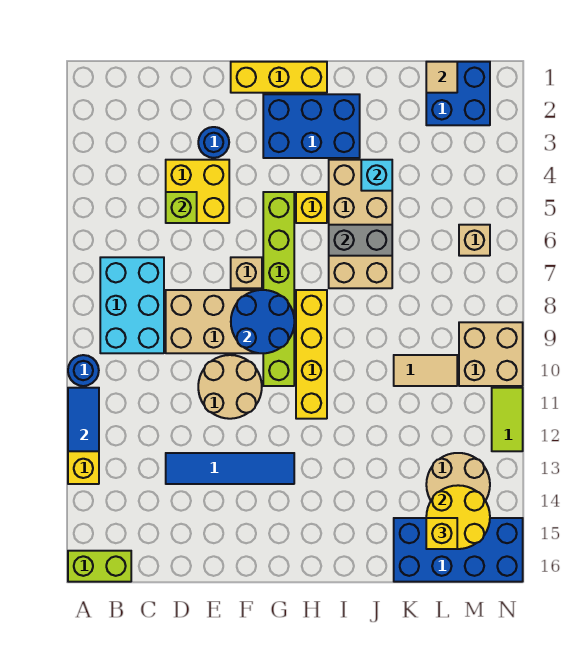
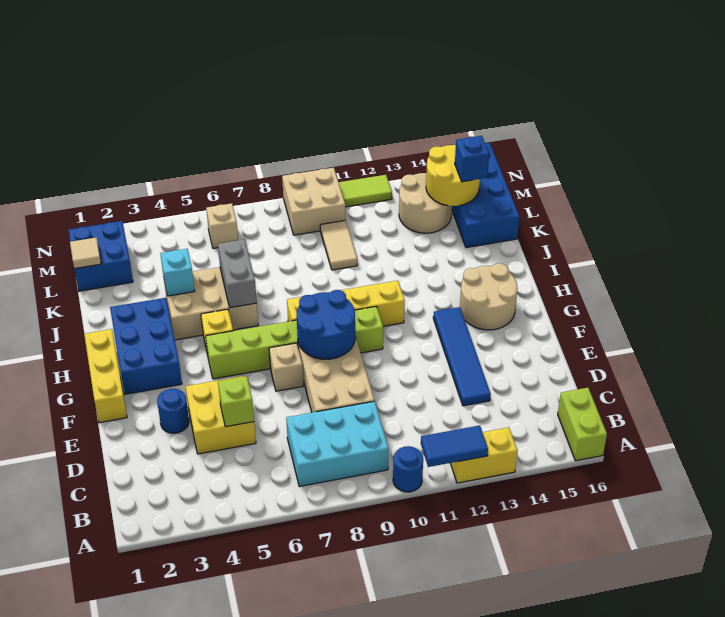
tan round brick E10:F11 level 1 -> tan round brick G14:H15 level 1
tan brick I4:J7 level 1 -> tan brick I4:J6 level 1
yellow brick L15 level 3 -> blue brick L15 level 3

